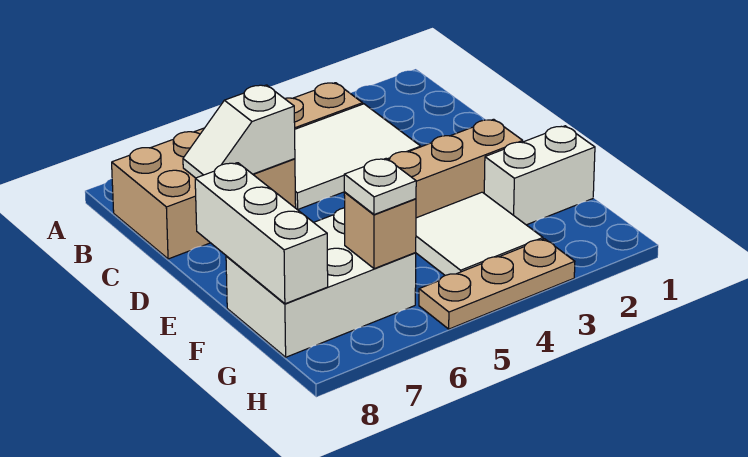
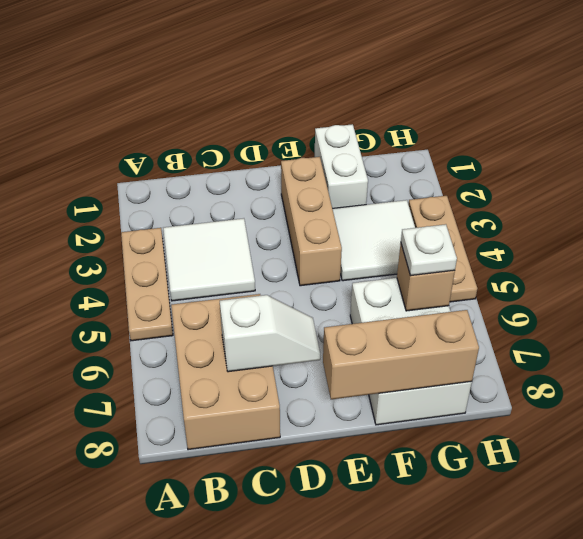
white tile B3:C5 level 1 -> white tile B3:C4 level 1
white slope C6:C7 level 2 top 6 -> white slope C7:D7 level 2 top C
white brick E8:G8 level 2 -> tan brick E8:G8 level 2

